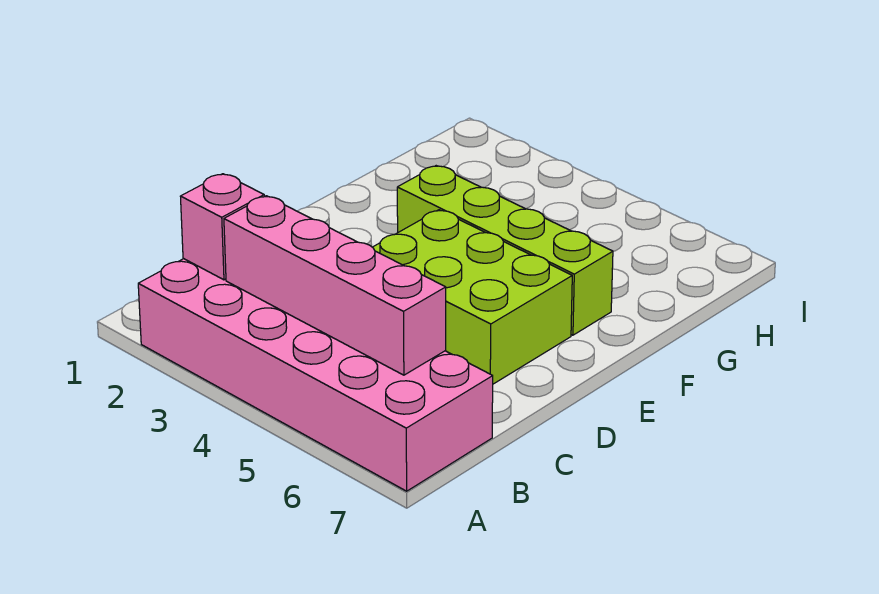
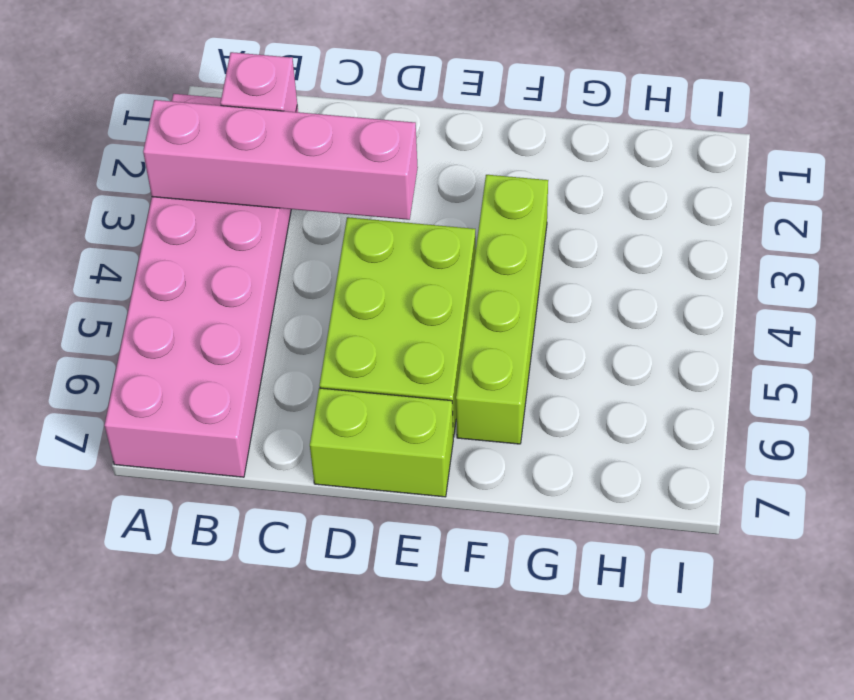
pink brick B3:B6 level 2 -> pink brick A3:D3 level 2
none -> lime brick D7:E7 level 1

